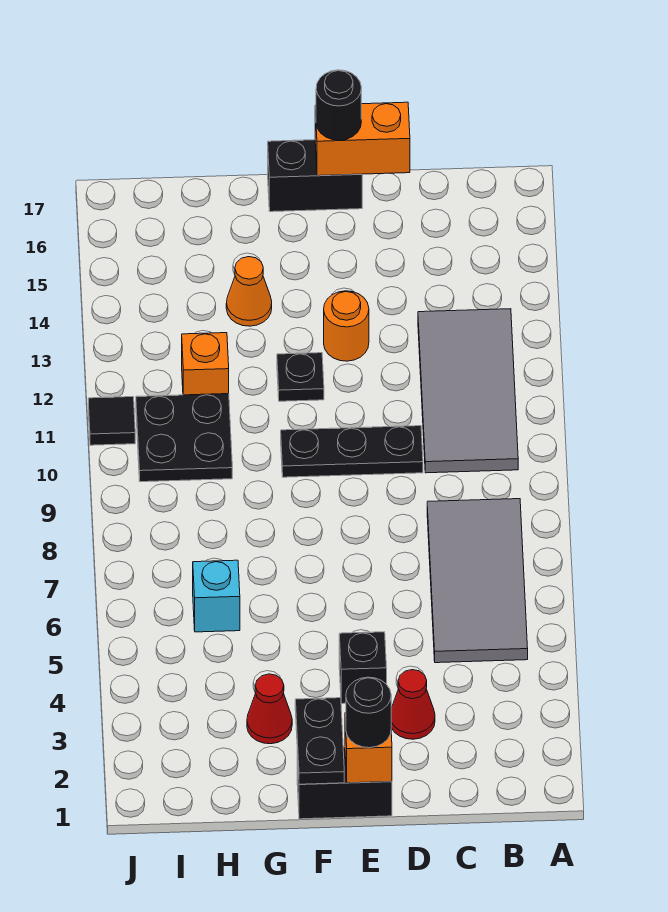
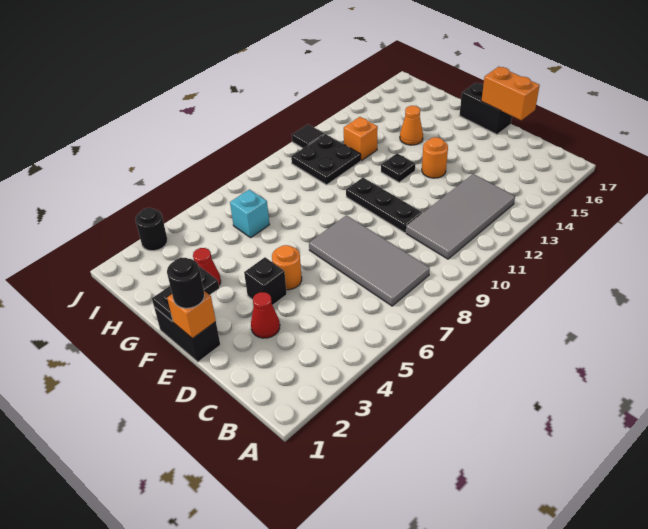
grey tile B5:C8 level 1 -> grey tile B7:E8 level 1
none -> orange round brick E5 level 1
black round brick E17 level 3 -> black round brick J3 level 1

